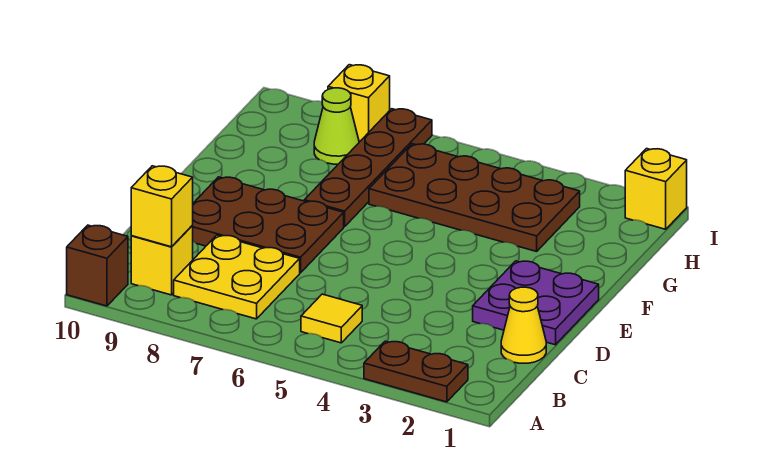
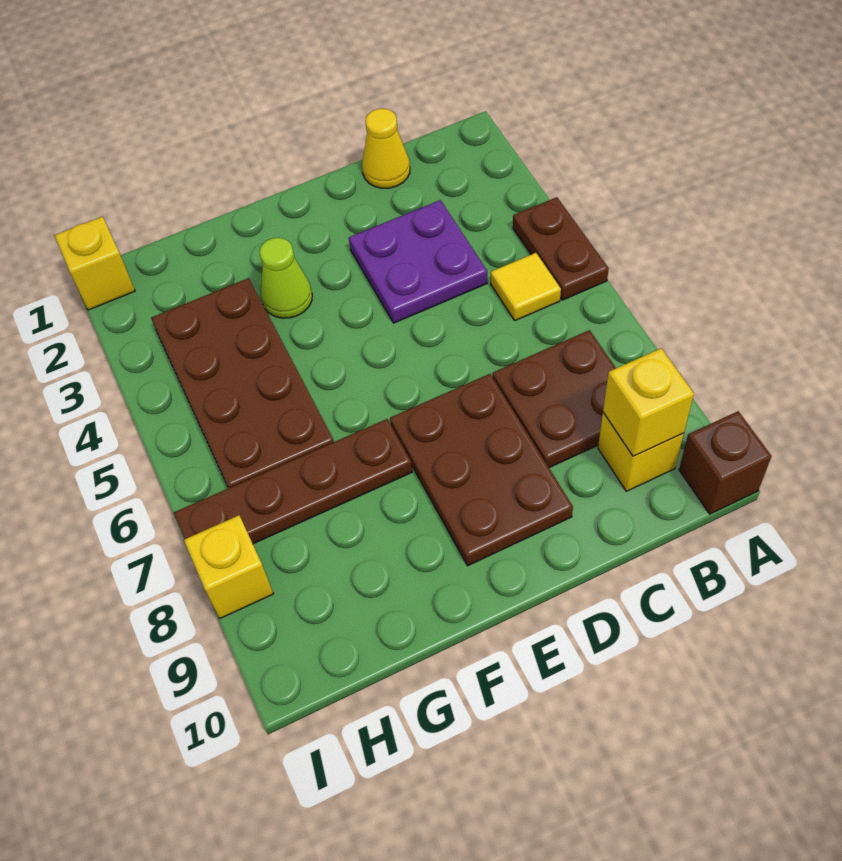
brown plate A2:A3 level 1 -> brown plate A4:A5 level 1
yellow plate B7:C8 level 1 -> brown plate B7:C8 level 1
purple plate D1:E2 level 1 -> purple plate C3:D4 level 1
lime cone H8 level 1 -> lime cone F3 level 1

